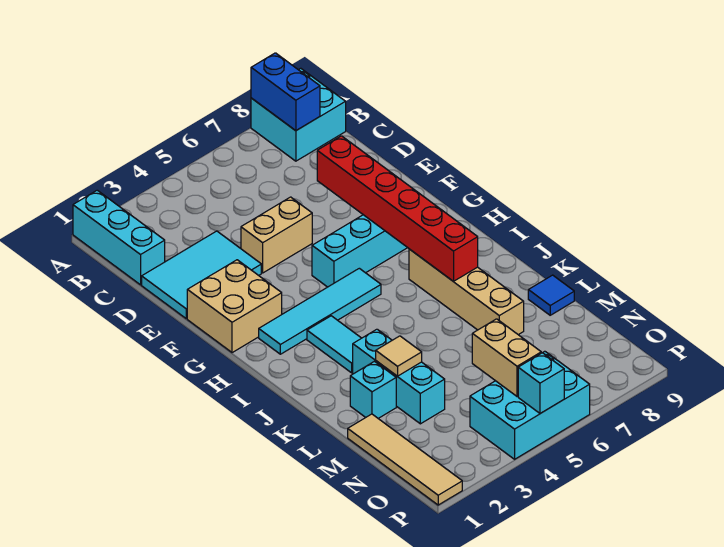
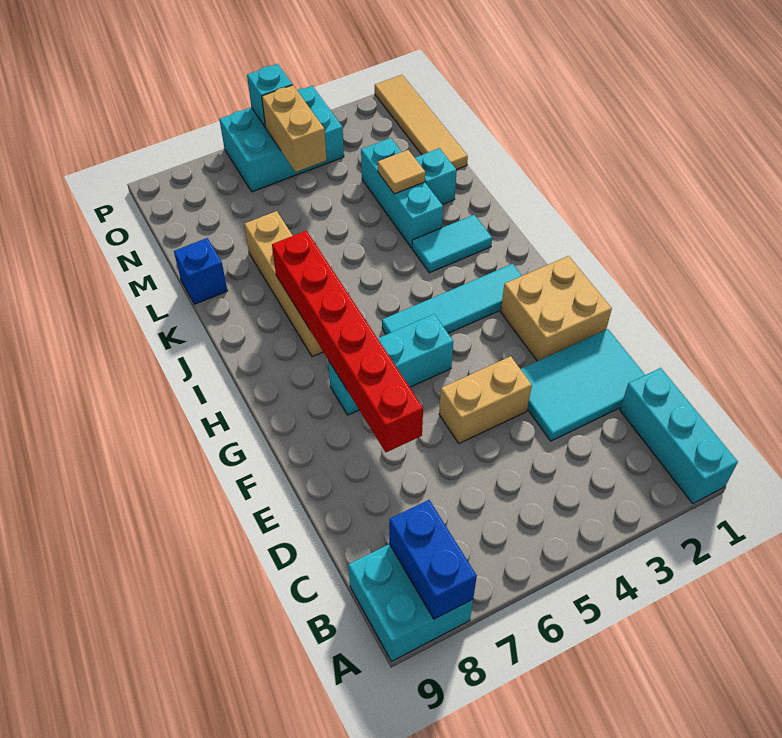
cyan tile I3:J3 level 1 -> cyan tile J2:J3 level 1
blue tile L9 level 1 -> blue brick L9 level 1

